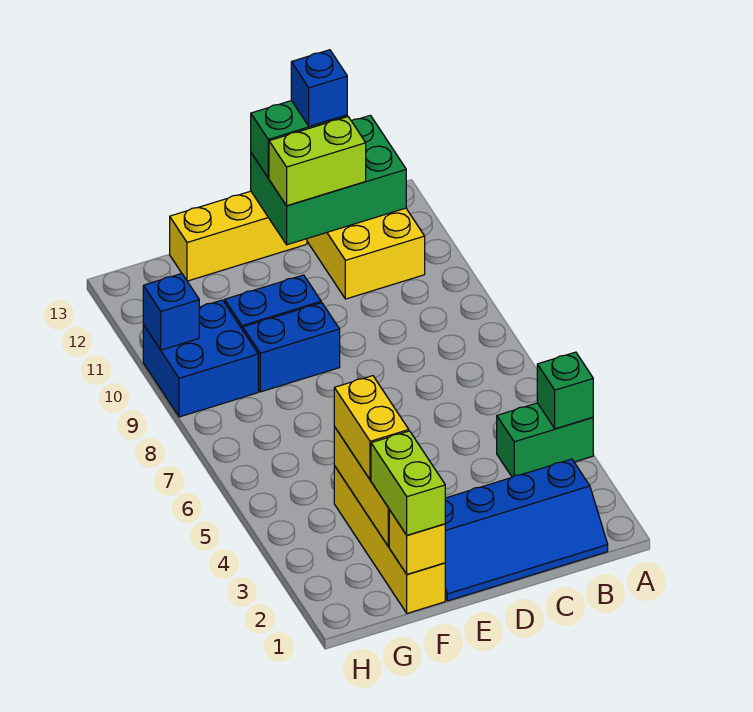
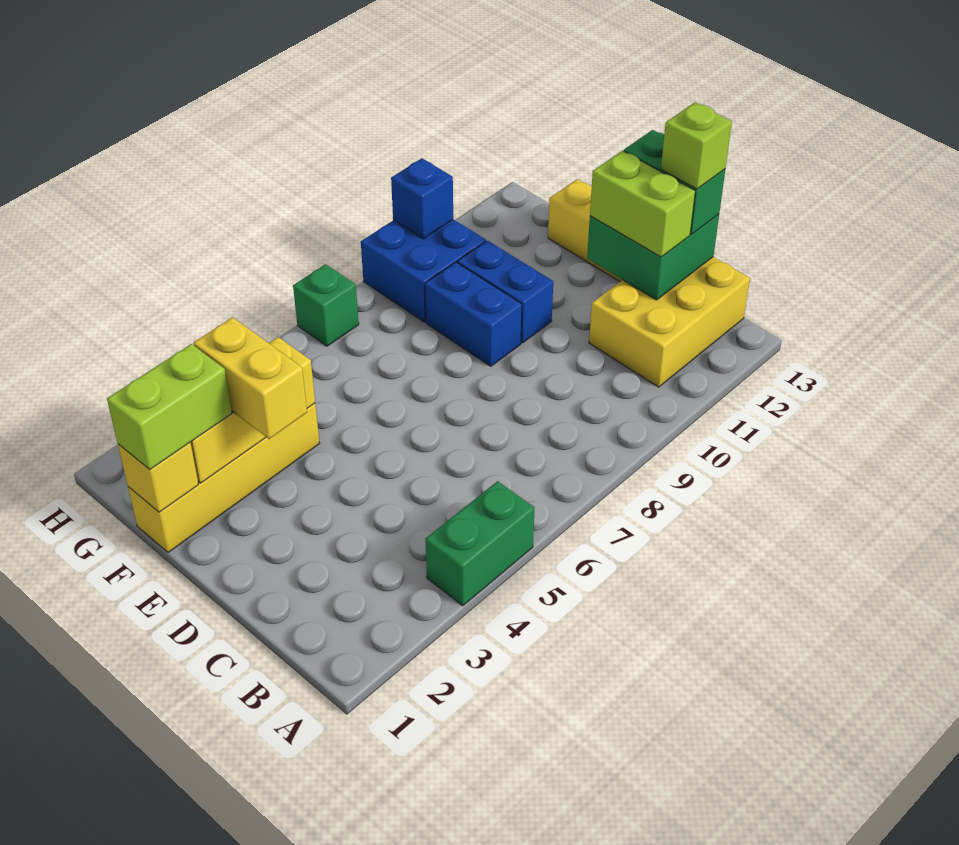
green brick A4:B4 level 1 -> green brick A4:A5 level 1
green brick A4 level 2 -> green brick H7 level 1
blue slope B1:E2 level 1 top 2 -> none
green brick B12:D13 level 2 -> green brick C12:D13 level 2
blue brick C13 level 4 -> lime brick C13 level 4
yellow brick F3:F4 level 3 -> yellow brick E3:F3 level 3

